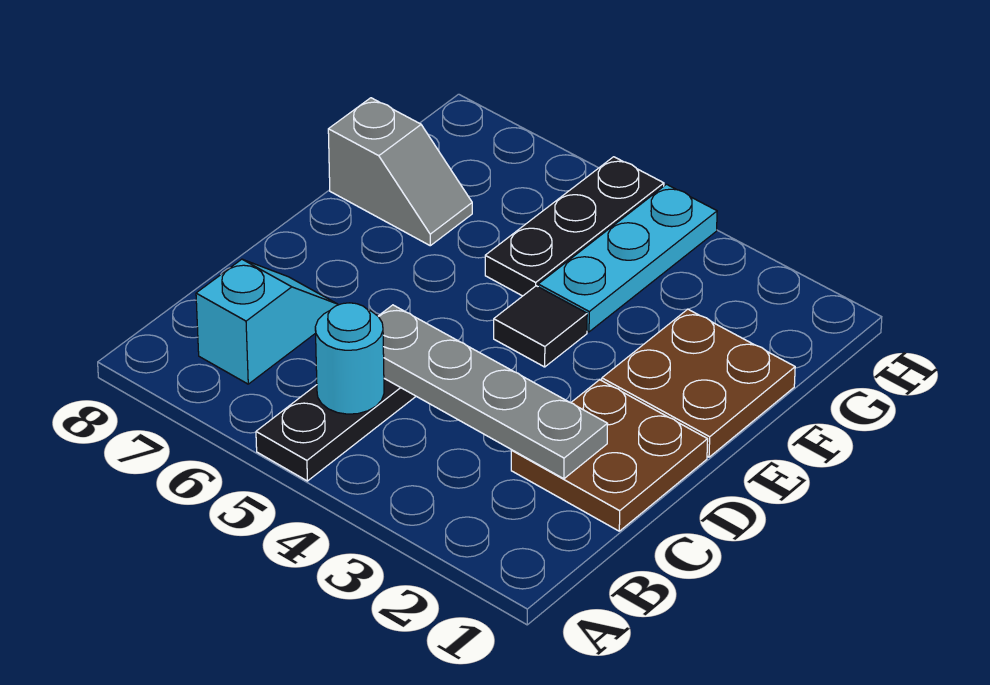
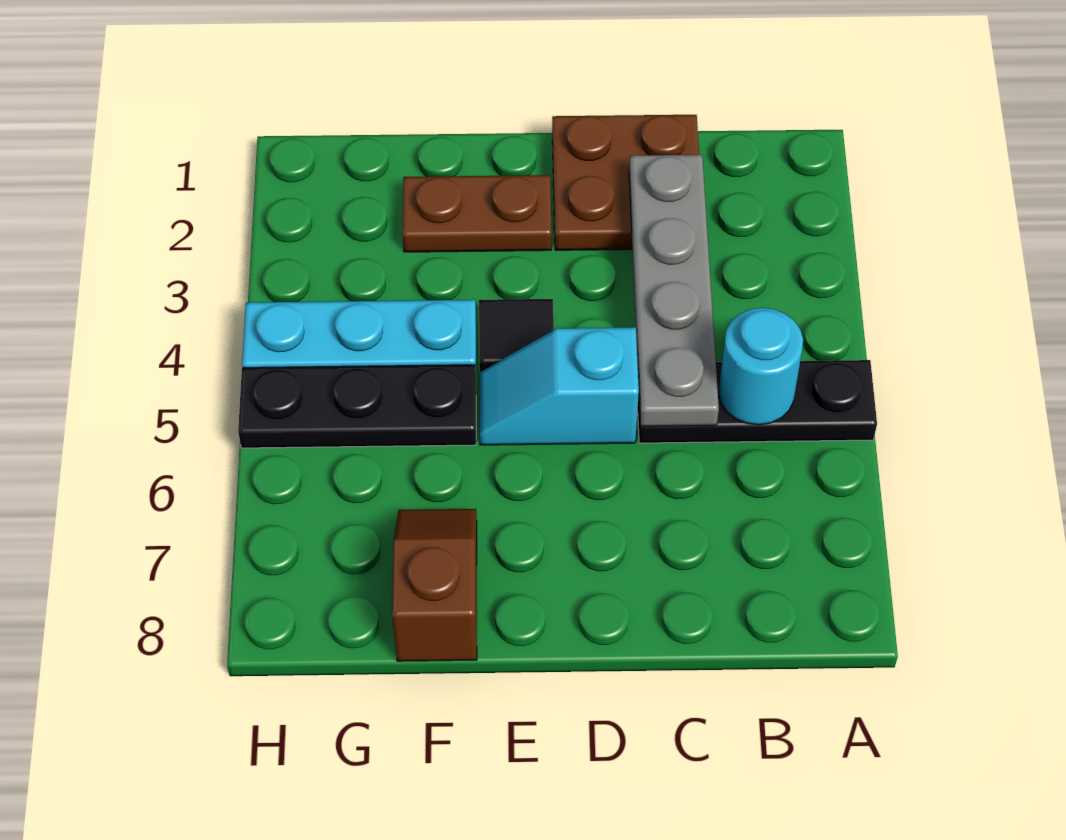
cyan slope B7:C7 level 1 top B -> cyan slope D5:E5 level 1 top D
brown plate E1:F2 level 1 -> brown plate E2:F2 level 1
grey slope F7:F8 level 1 top 8 -> brown slope F7:F8 level 1 top 8

